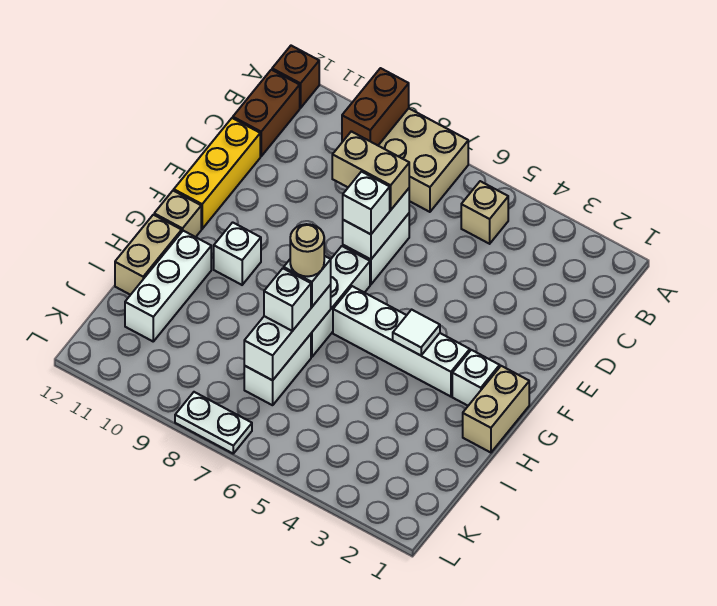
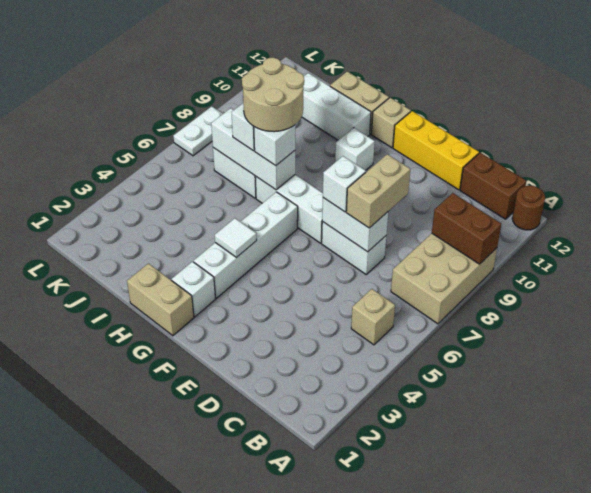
brown brick A12 level 1 -> brown round brick A12 level 1
tan round brick H7 level 4 -> tan round brick H7:I8 level 4

